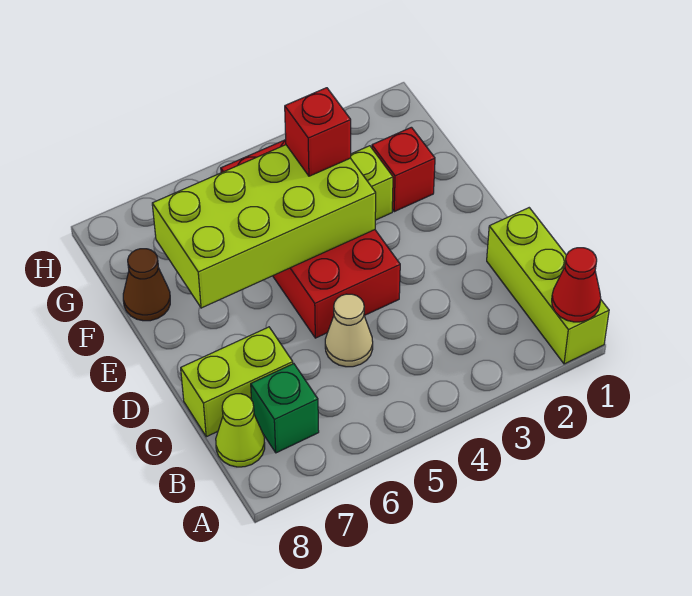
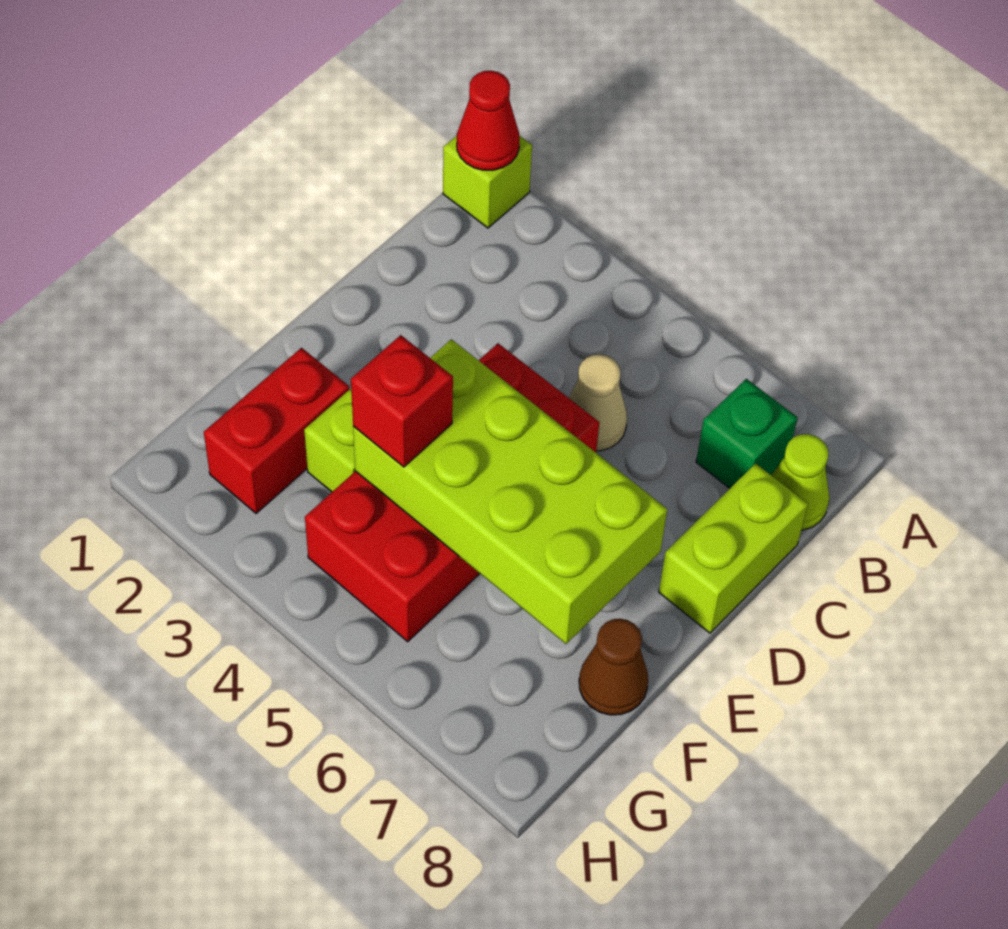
lime brick A1:C1 level 1 -> lime brick A1 level 1
lime brick C7:C8 level 1 -> lime brick C8:D8 level 1
red brick F2 level 1 -> red brick F2:G2 level 1

